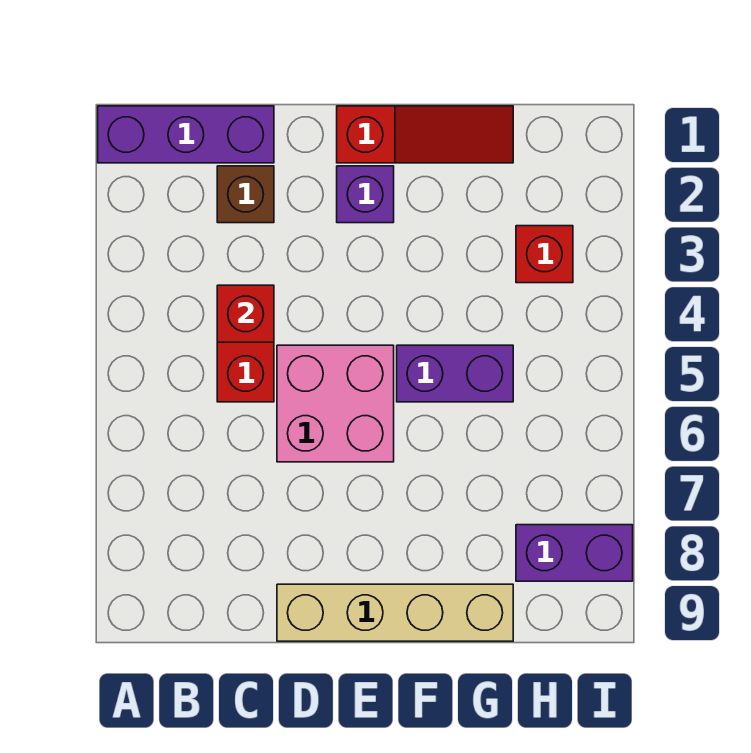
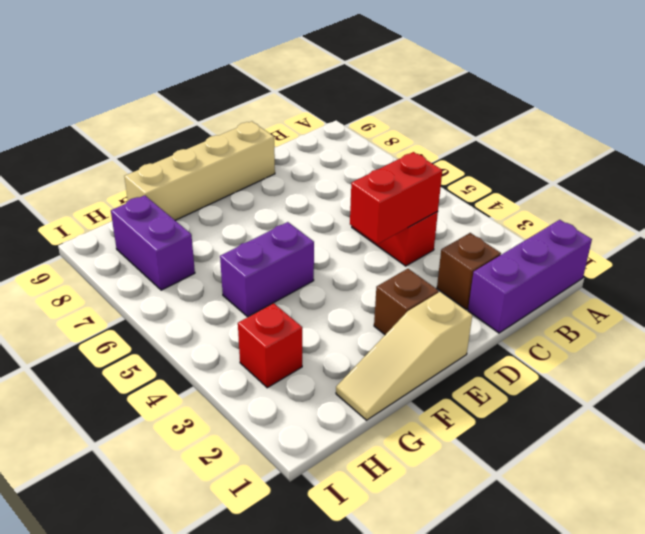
red brick C4 level 2 -> red brick C4:D4 level 2
pink brick D5:E6 level 1 -> none
red slope E1:G1 level 1 top E -> tan slope E1:G1 level 1 top E
purple brick E2 level 1 -> brown brick E2 level 1
purple brick H8:I8 level 1 -> purple brick H7:H8 level 1

